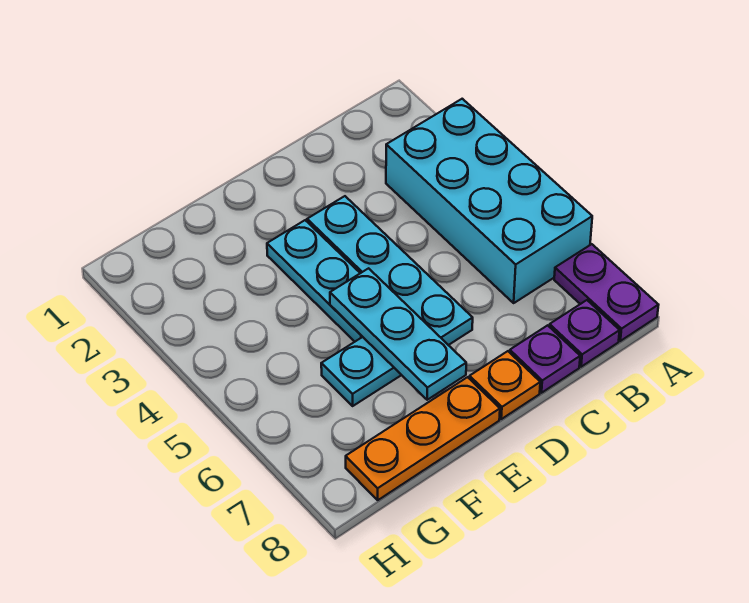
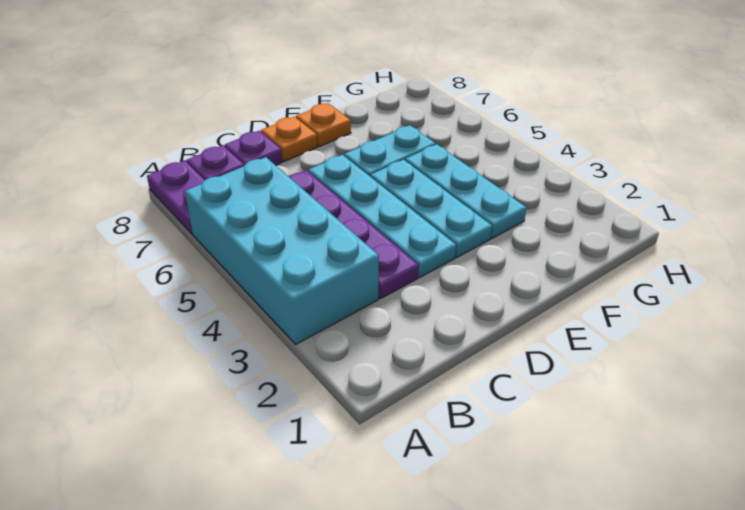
none -> purple plate C3:C6 level 1
cyan plate E5:E7 level 2 -> cyan plate F3:F5 level 1
orange plate E8:G8 level 1 -> orange plate E8 level 1

